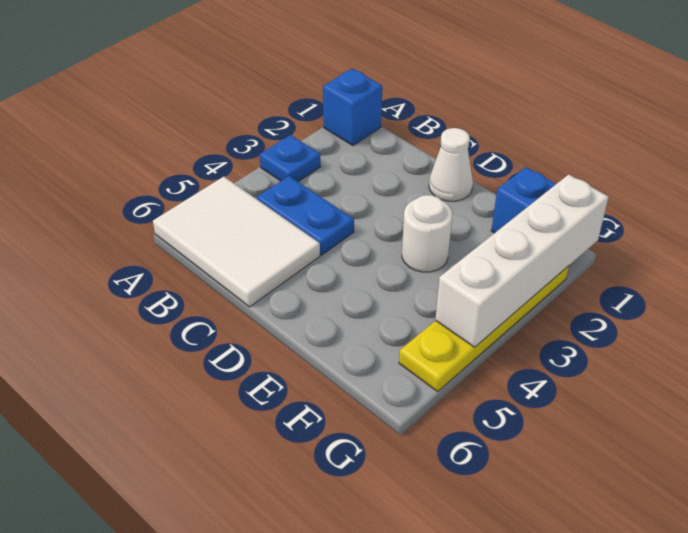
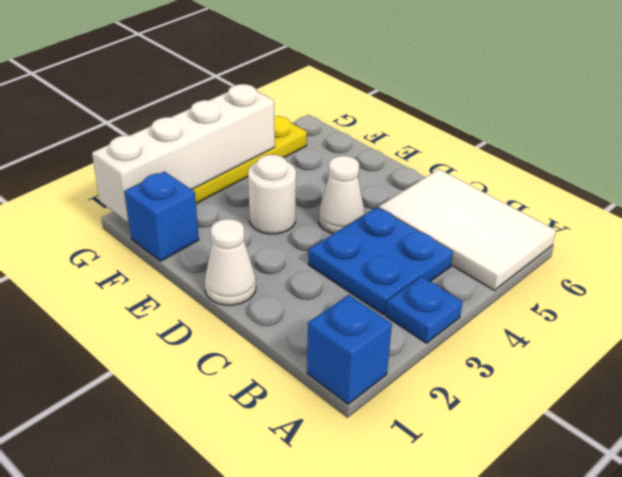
blue plate B4:C4 level 1 -> blue plate B3:C4 level 1
none -> white cone D4 level 1

